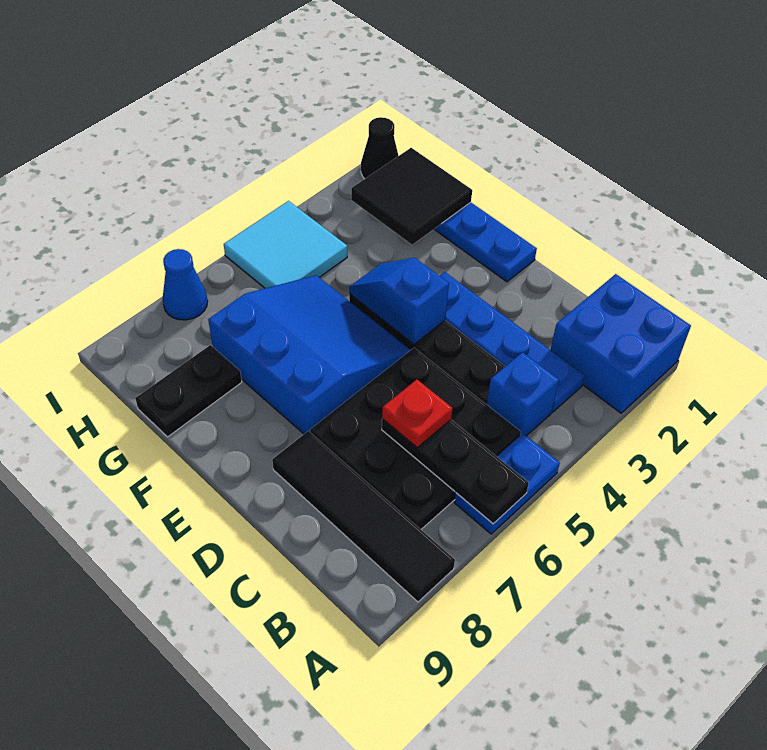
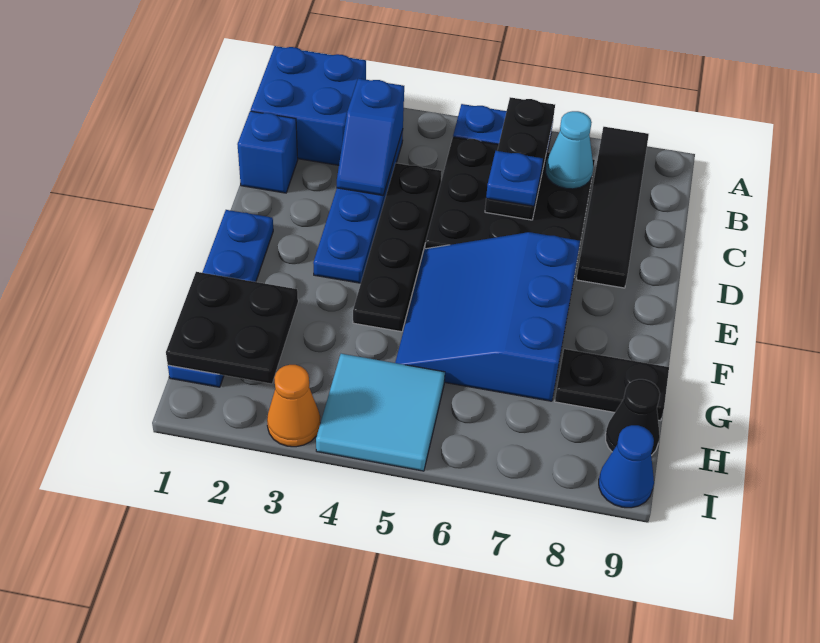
blue brick B4 level 1 -> blue brick C1 level 1
none -> cyan cone B7 level 2
red plate C6 level 3 -> blue plate C6 level 3
blue slope E4:F4 level 2 top E -> blue slope B3:C3 level 2 top B
black tile G1:H2 level 2 -> black plate G1:H2 level 2
black cone I1 level 1 -> black cone H9 level 1
none -> orange cone I3 level 1
blue cone I7 level 1 -> blue cone I9 level 1

